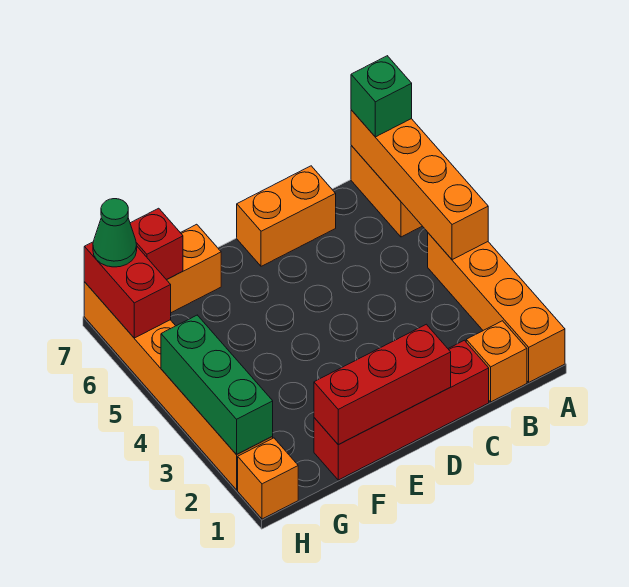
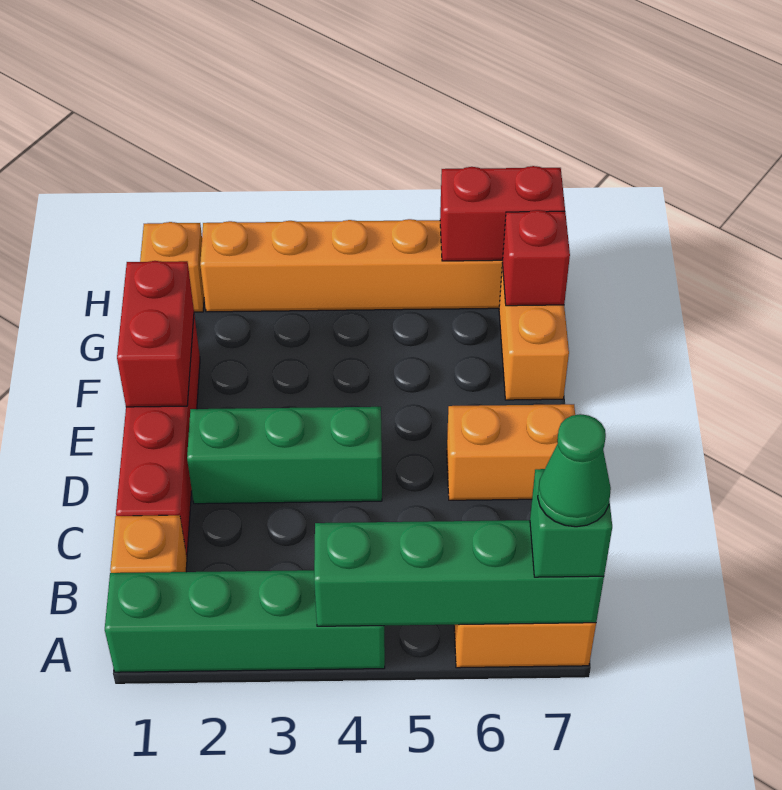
orange brick A1:A4 level 1 -> green brick A1:A4 level 1
orange brick A4:A7 level 2 -> green brick A4:A7 level 2
orange brick C7:D7 level 1 -> orange brick D6:D7 level 1
red brick D1:F1 level 2 -> red brick E1:F1 level 2
green brick H2:H4 level 2 -> green brick D2:D4 level 1
green cone H7 level 3 -> green cone A7 level 4

